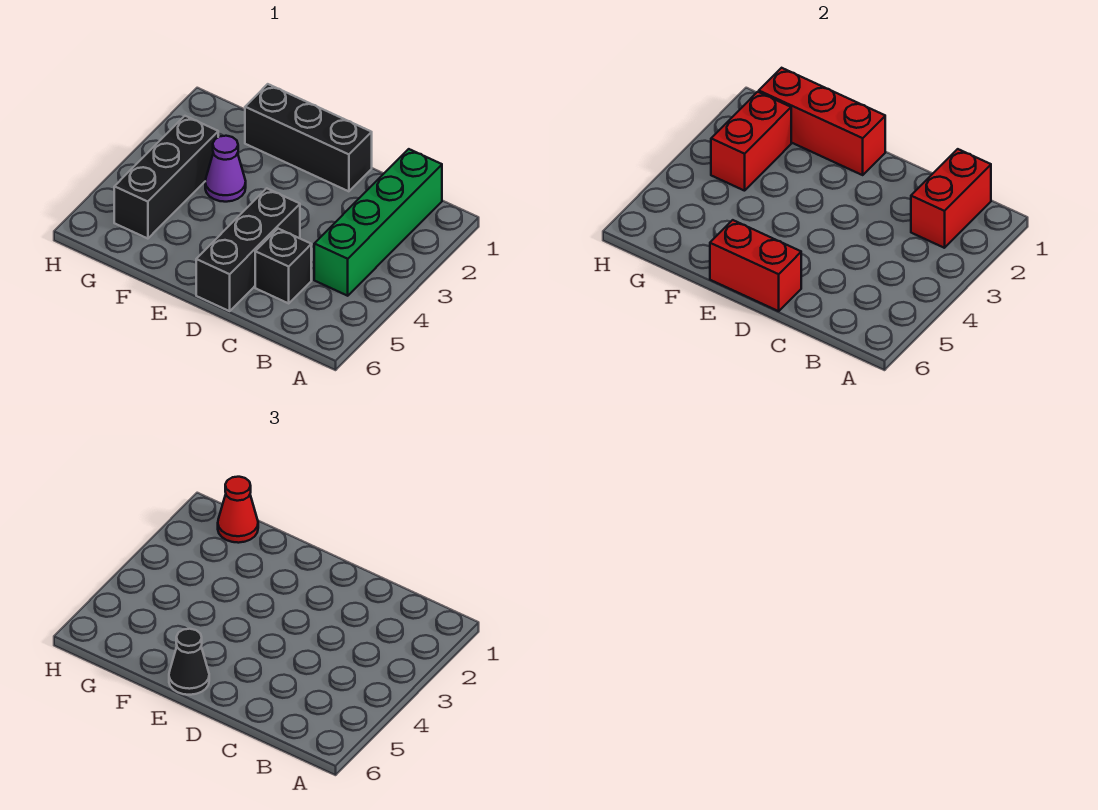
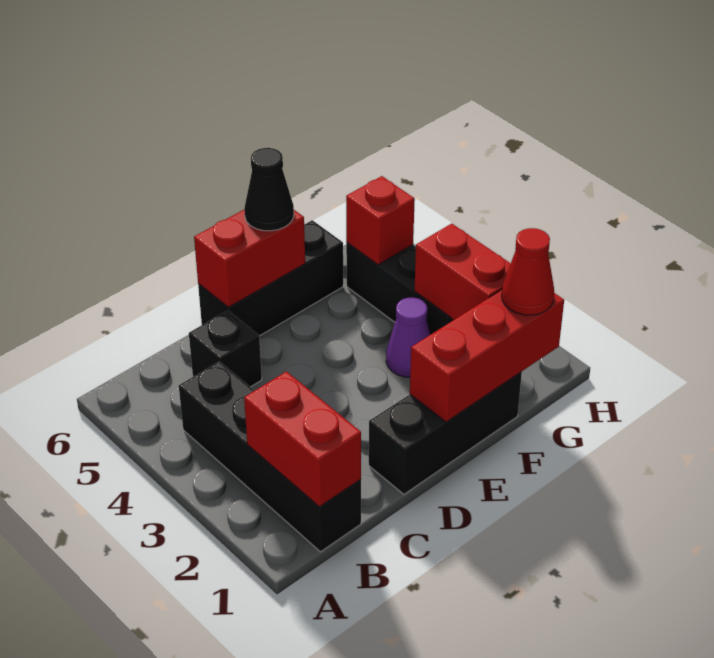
green brick B1:B4 level 1 -> black brick B1:B4 level 1
black brick D4:D6 level 1 -> black brick D6:F6 level 1
none -> red brick G5 level 2

